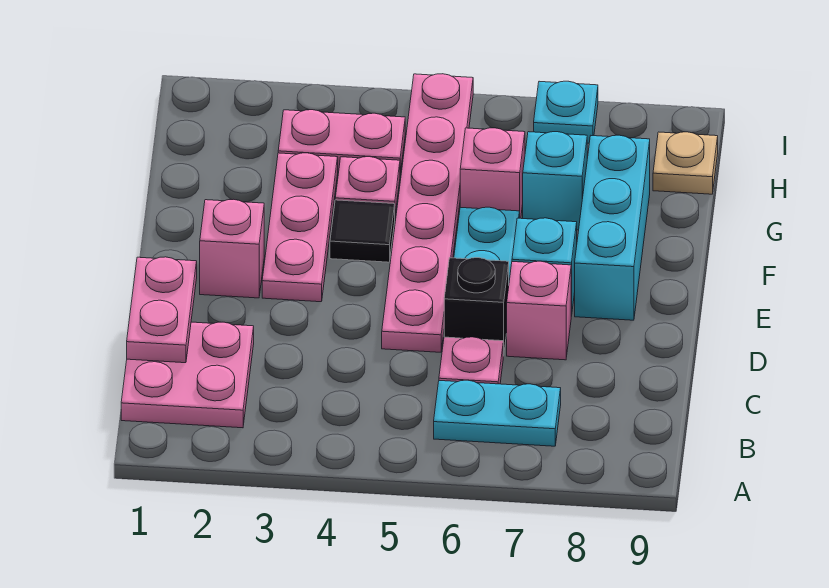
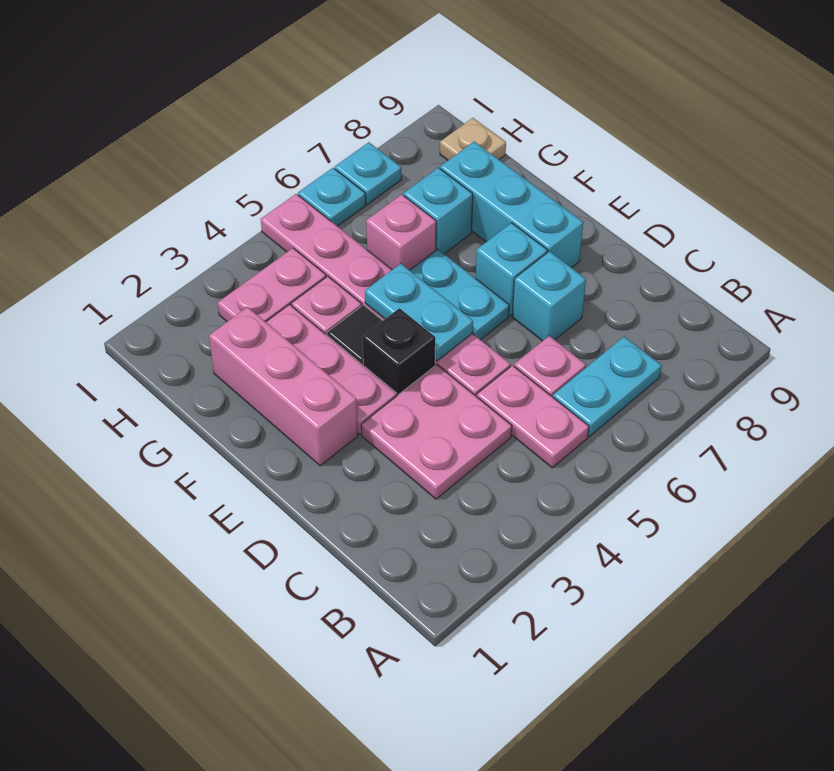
pink plate B1:C2 level 1 -> pink plate C3:D4 level 1
pink plate C1:D1 level 2 -> pink plate B5:C5 level 1
black brick D6 level 1 -> black brick E4 level 1
pink brick D7 level 1 -> cyan brick D7 level 1
pink brick E2 level 1 -> pink brick E2:G2 level 1
none -> cyan plate E5:F5 level 2
none -> cyan plate I6 level 1

